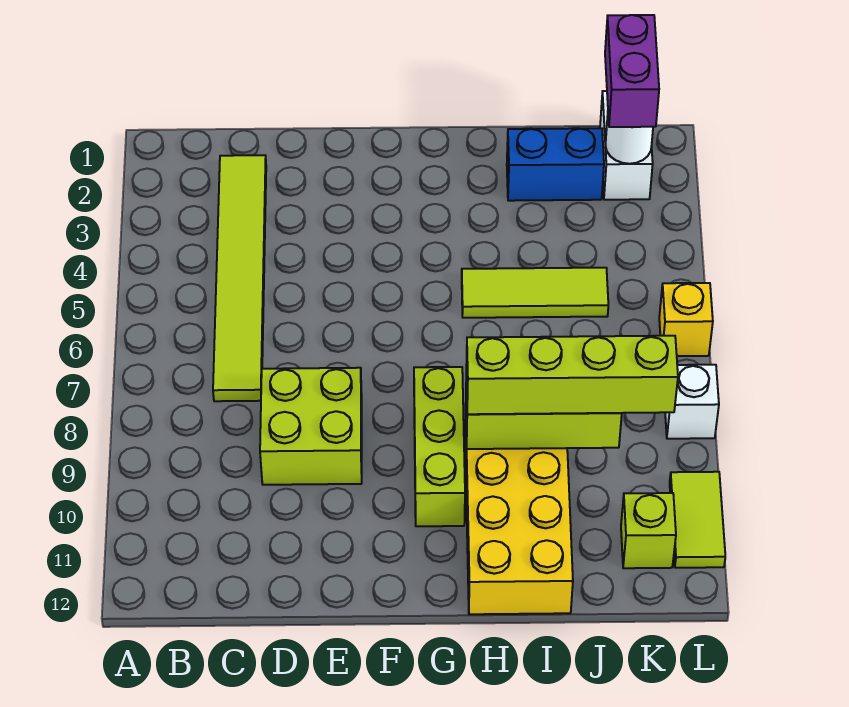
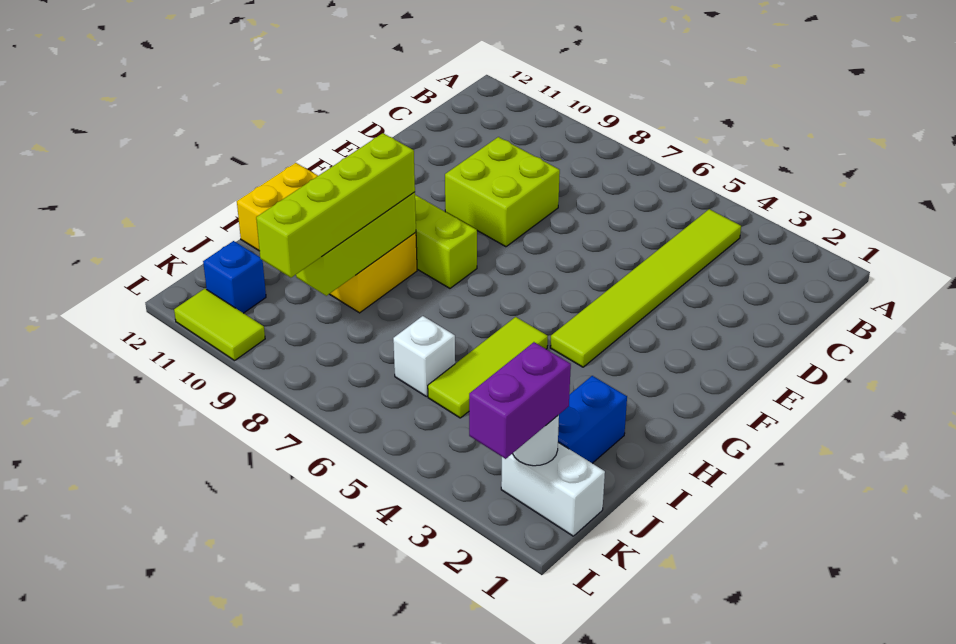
lime tile C2:C7 level 1 -> lime tile B4:G4 level 1
purple brick K1:K2 level 3 -> purple brick K2:L2 level 3
lime brick K11 level 1 -> blue brick K11 level 1
yellow brick L6 level 1 -> none
white brick L8 level 1 -> white brick J6 level 1

